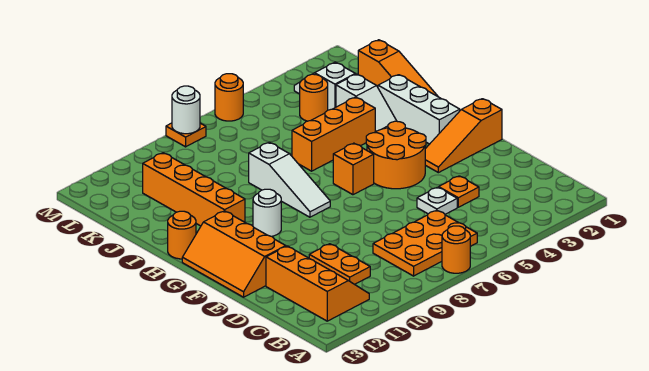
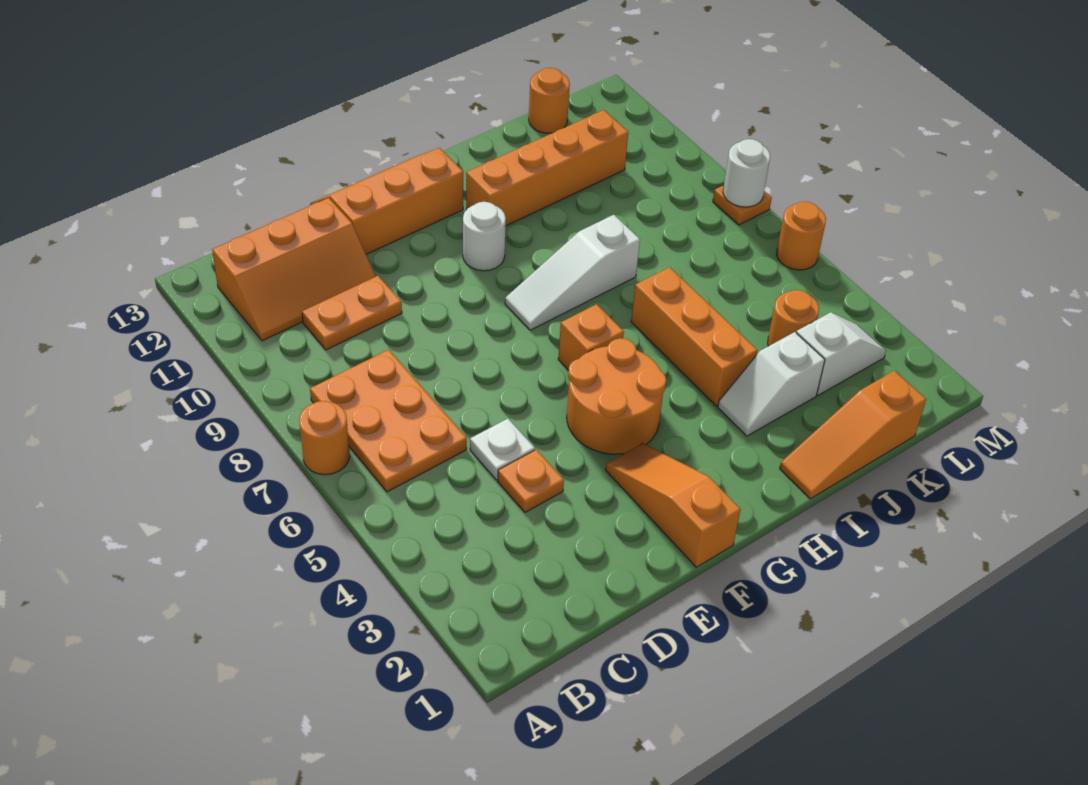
white brick G2:I2 level 1 -> none
orange round brick H13 level 1 -> orange round brick K13 level 1

